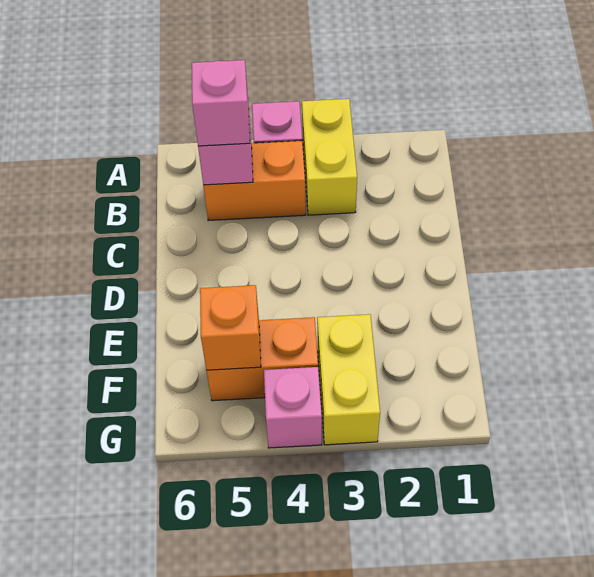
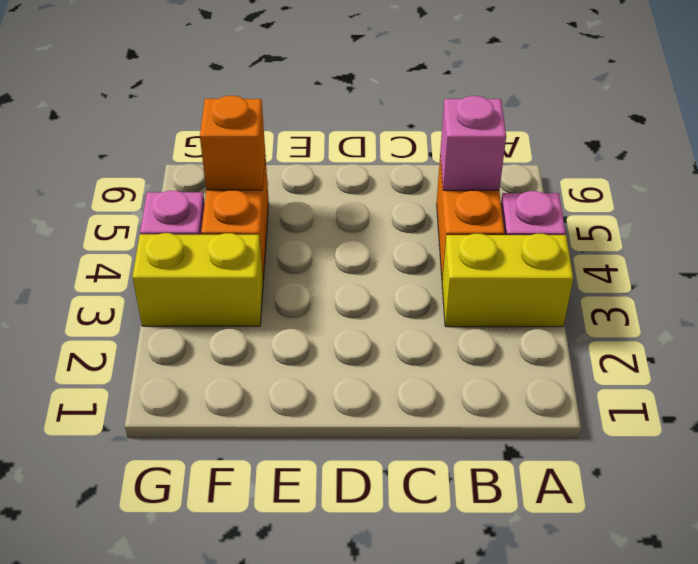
pink brick B5 level 3 -> none

